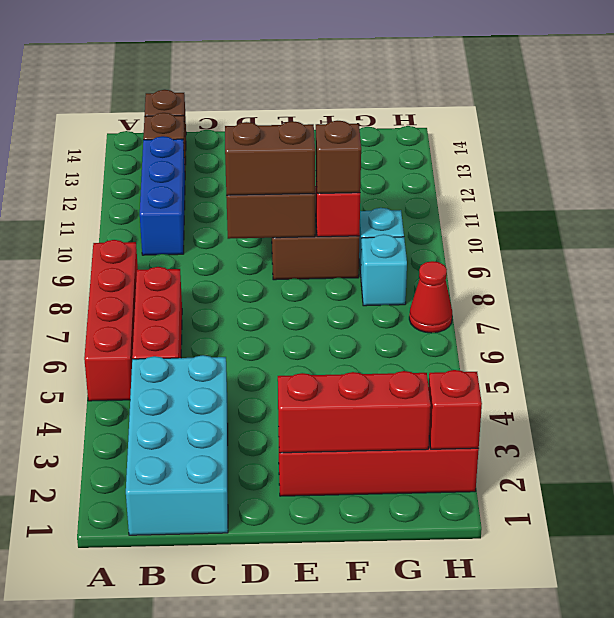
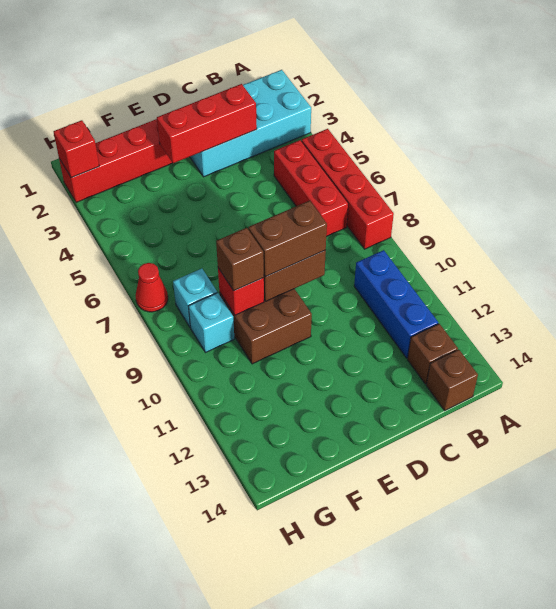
cyan brick B1:C4 level 1 -> cyan brick A2:D3 level 1
red brick E2:G2 level 2 -> red brick C3:E3 level 2

